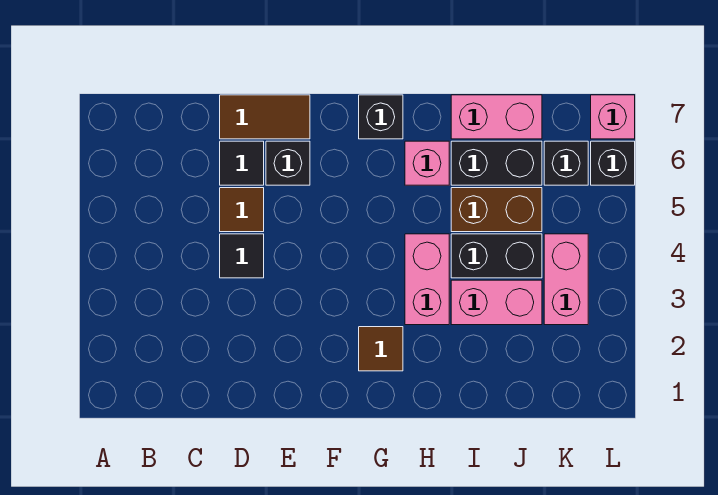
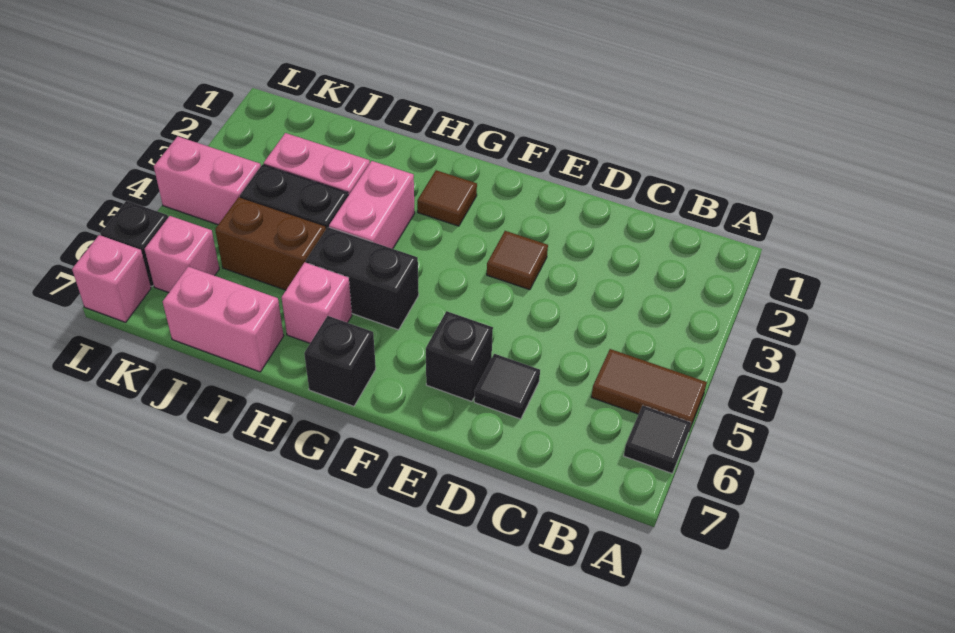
black tile D4 level 1 -> black tile A6 level 1
brown tile D5 level 1 -> brown tile E3 level 1
brown tile D7:E7 level 1 -> brown tile A5:B5 level 1
black brick I6:J6 level 1 -> black brick G5:H5 level 1
pink brick K3:K4 level 1 -> pink brick K4:L4 level 1
black brick K6 level 1 -> pink brick K6 level 1

